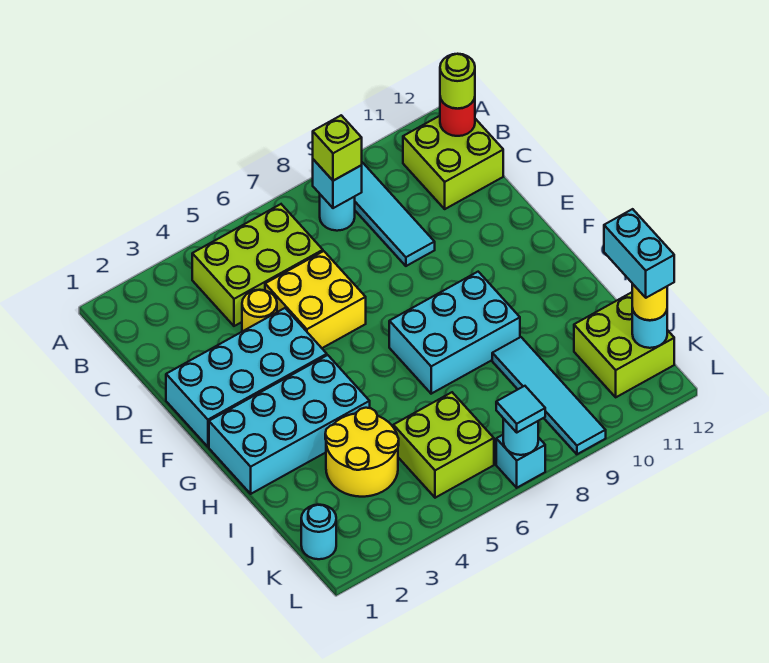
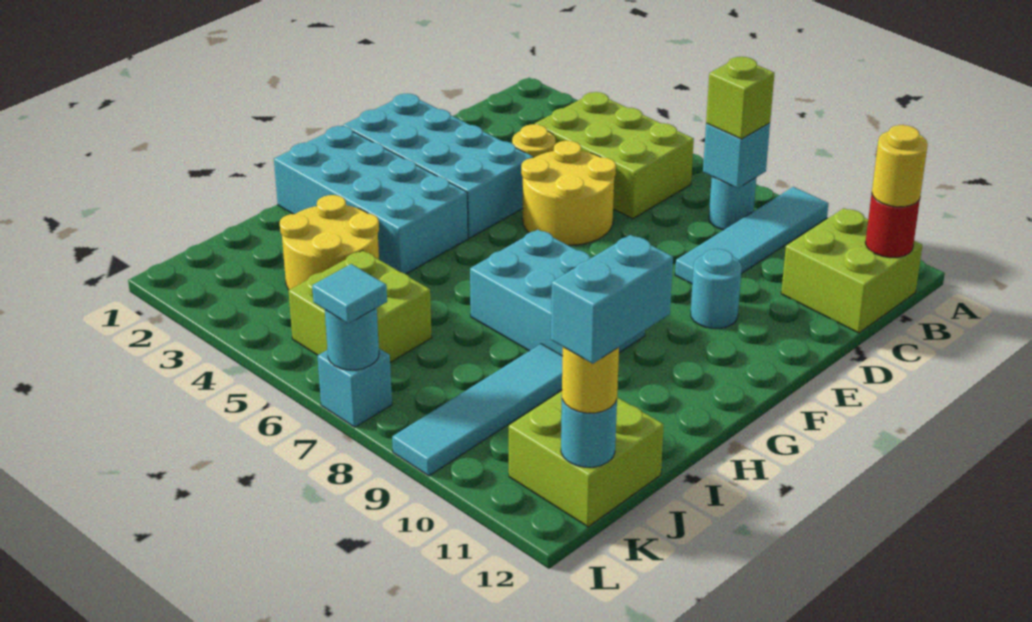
lime round brick B12 level 3 -> yellow round brick B12 level 3
yellow brick D5:E6 level 1 -> yellow round brick D5:E6 level 1
cyan round brick K1 level 1 -> cyan round brick E10 level 1

